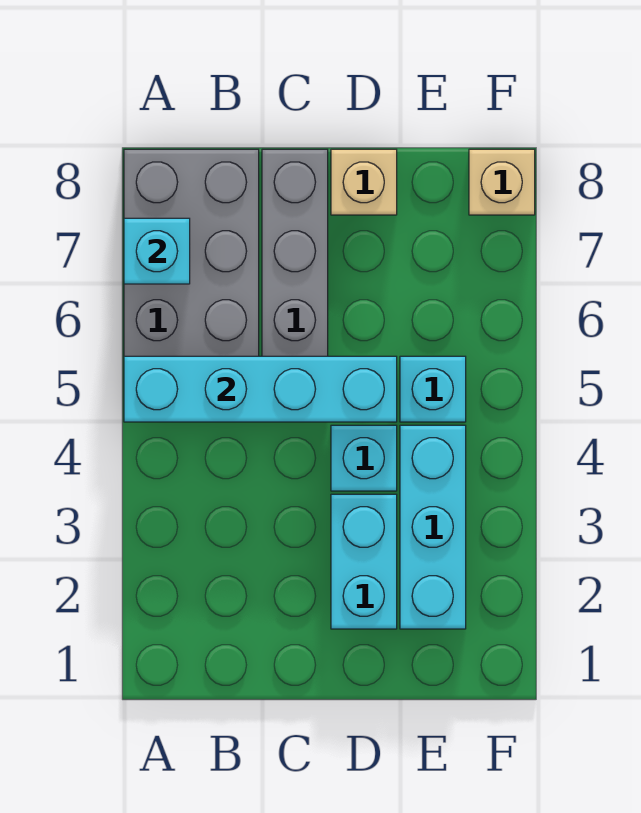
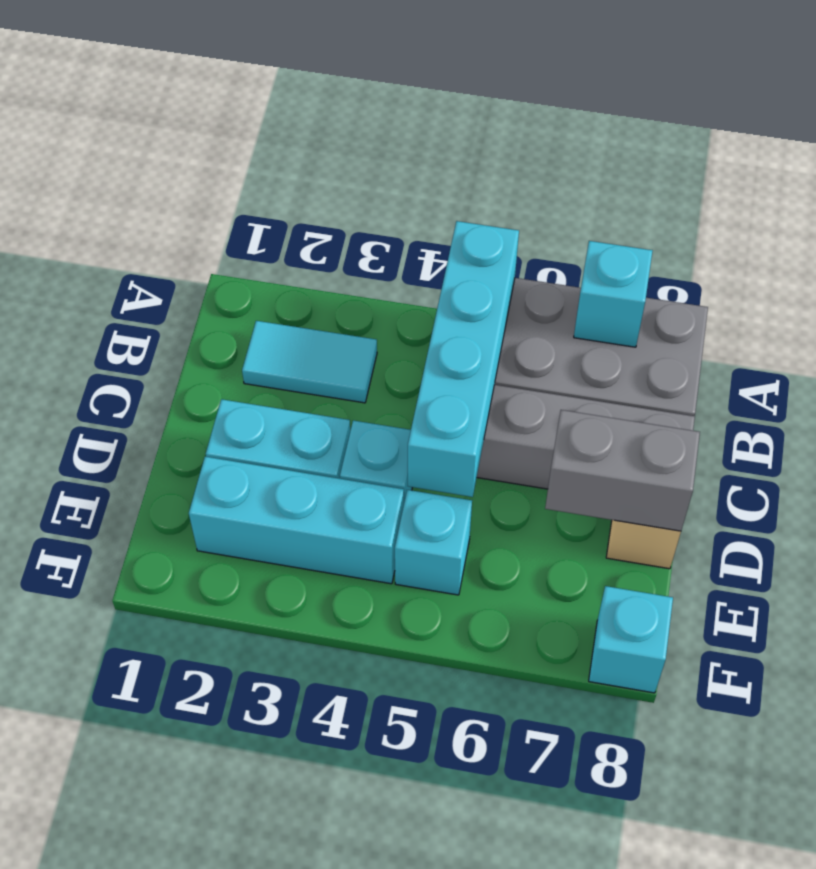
none -> cyan tile B2:B3 level 1
none -> grey brick D7:D8 level 2
tan brick F8 level 1 -> cyan brick F8 level 1

